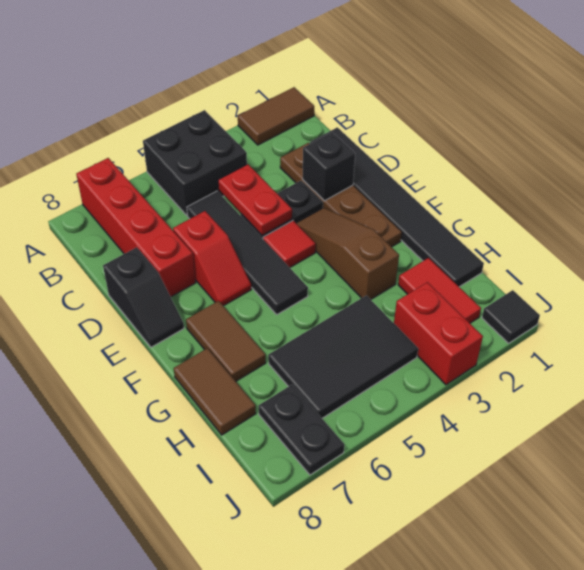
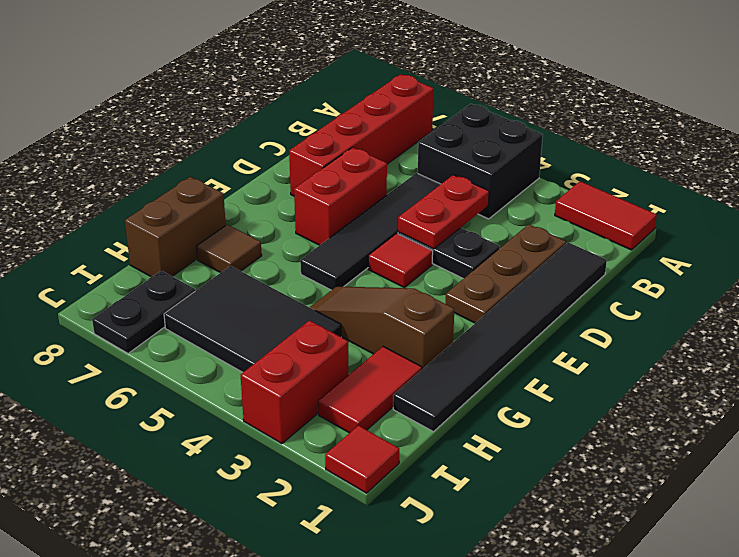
brown tile A1:A2 level 1 -> red tile A1:A2 level 1
brown plate C2:F2 level 1 -> brown plate C2:E2 level 1
black brick D2 level 2 -> none
red slope D6:E6 level 1 top D -> red brick D6:E6 level 1
black slope D8:E8 level 1 top D -> none
brown slope E3:G3 level 1 top G -> brown slope G2:G4 level 1 top 2
brown tile F7:G7 level 1 -> brown tile G7 level 1
brown tile G8:H8 level 1 -> brown brick G8:H8 level 1
black tile J1 level 1 -> red tile J1 level 1

